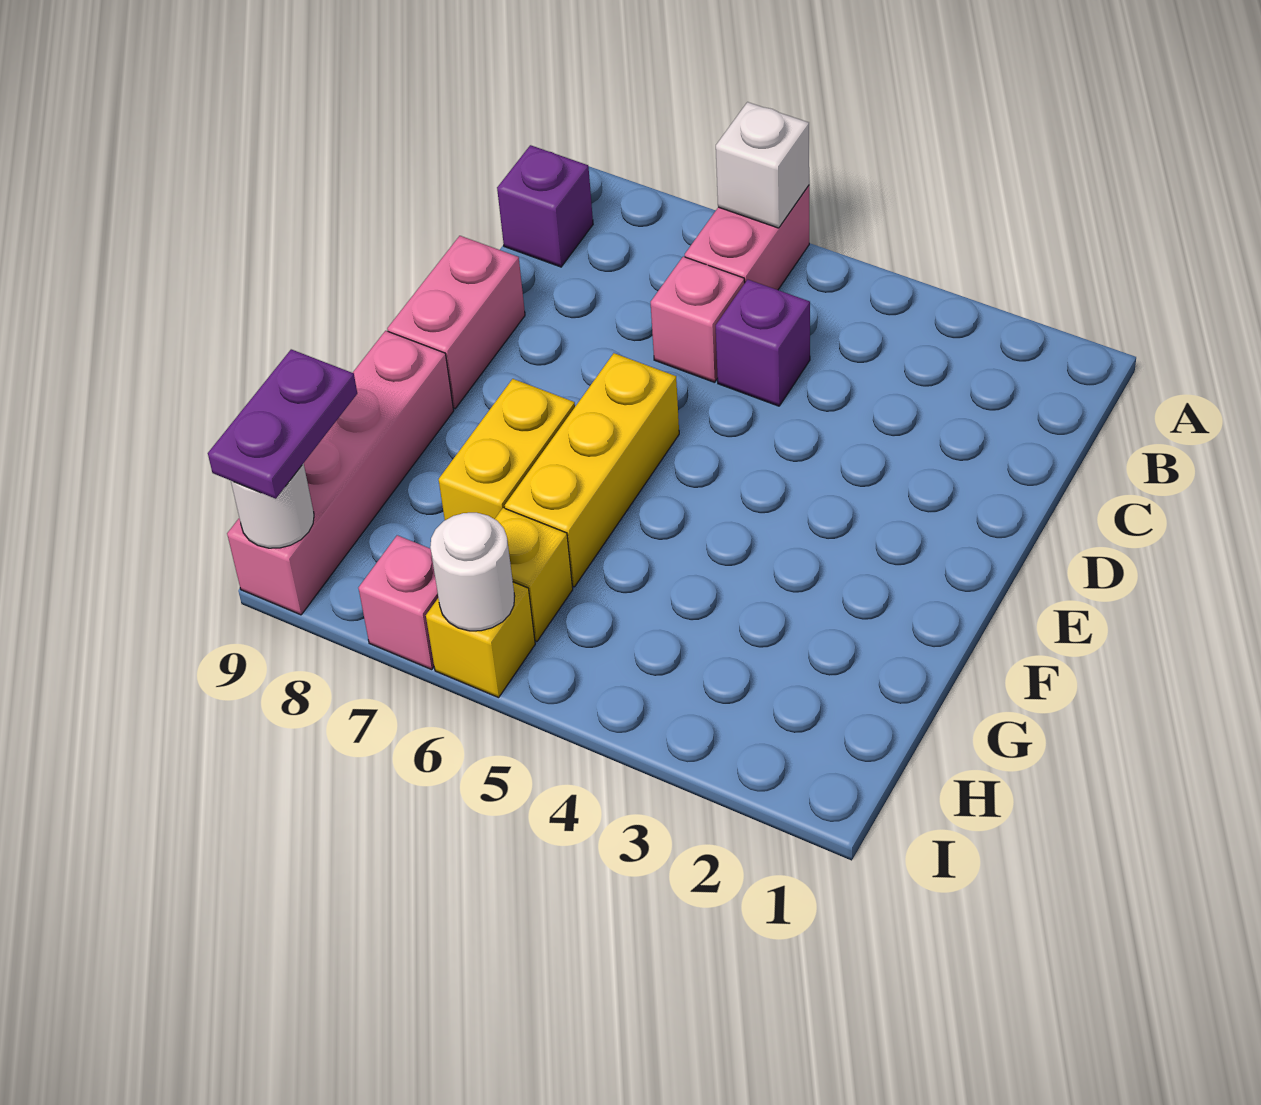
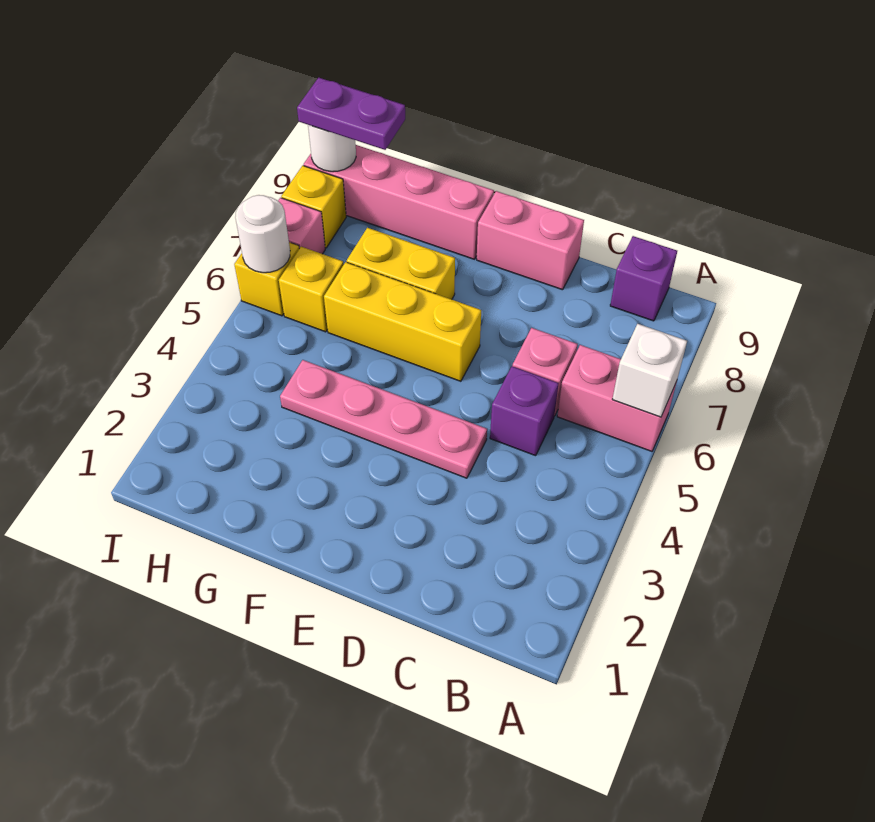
none -> pink plate D4:G4 level 1
none -> yellow brick I8 level 1

